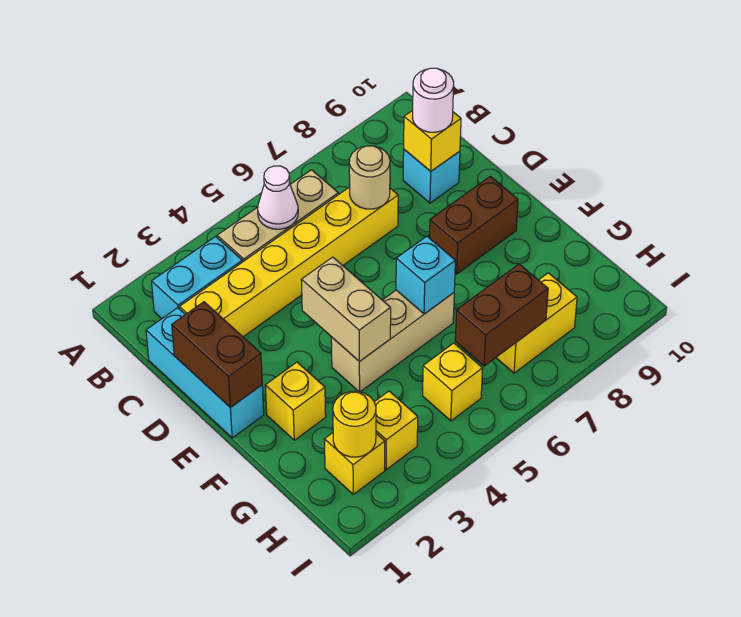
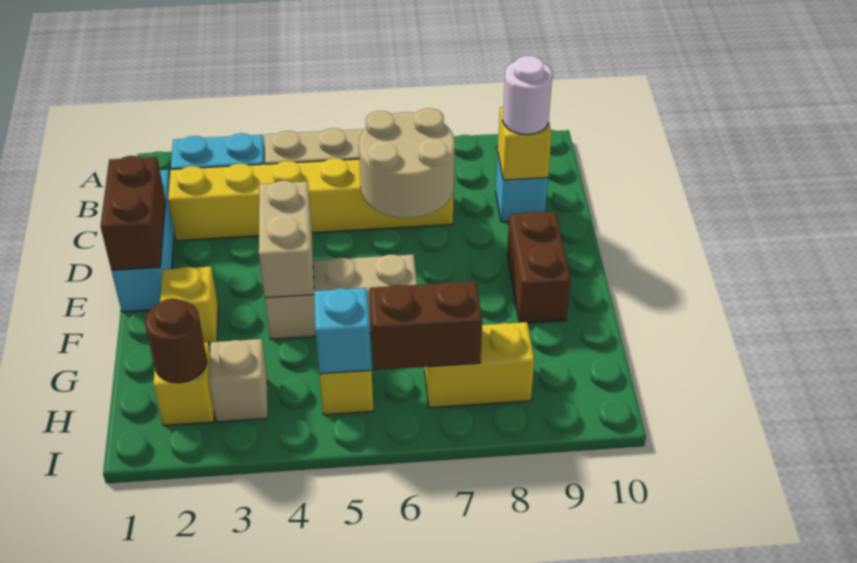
white cone B5 level 2 -> none
tan round brick C7 level 2 -> tan round brick C6:D7 level 2
brown brick E8:E9 level 1 -> brown brick E9:F9 level 1
cyan brick F6 level 2 -> cyan brick H5 level 2
yellow round brick H2 level 2 -> brown round brick H2 level 2
yellow brick H3 level 1 -> tan brick H3 level 1

